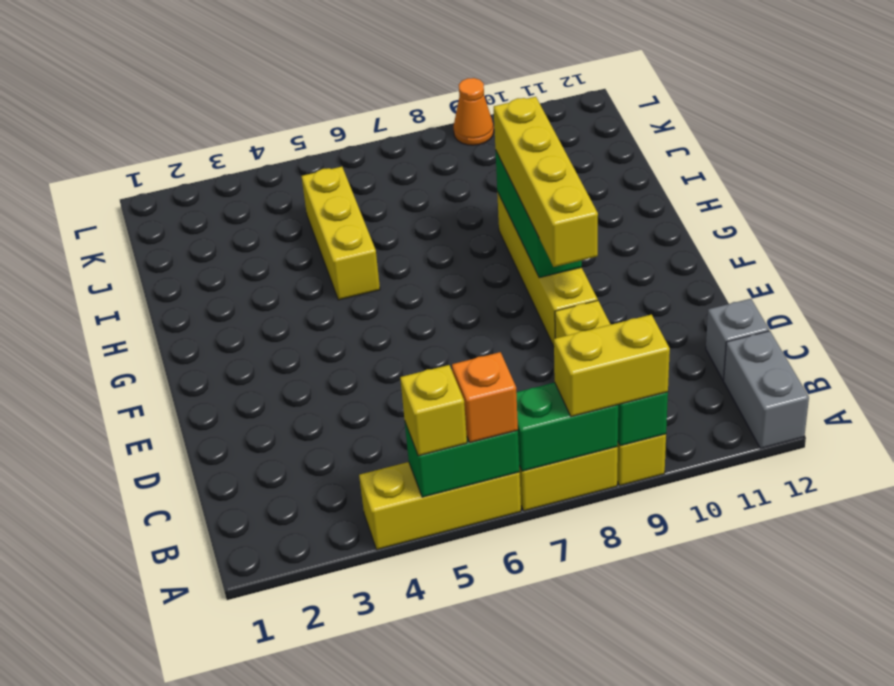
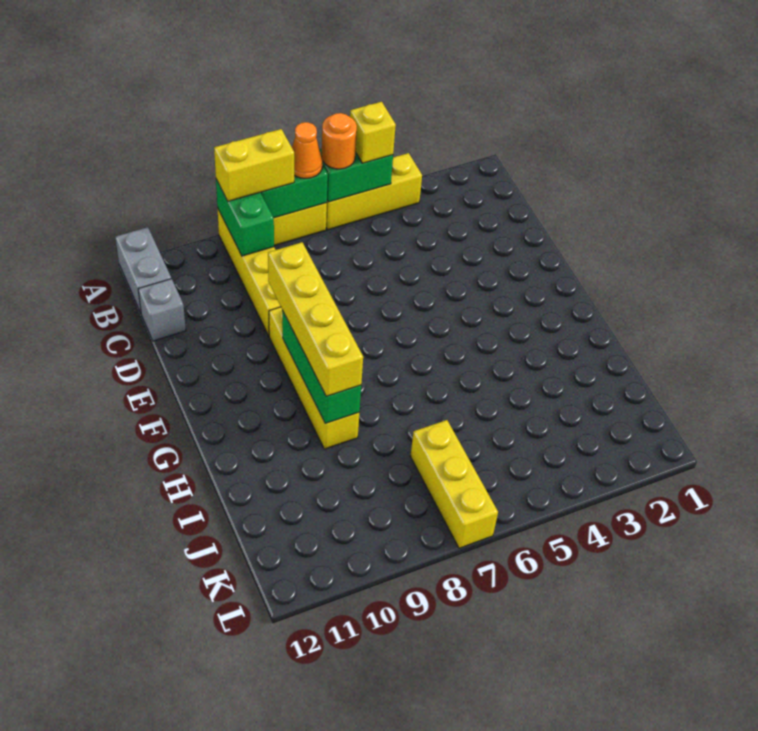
orange brick A6 level 3 -> orange round brick A6 level 3
yellow brick H5:J5 level 1 -> yellow brick J7:L7 level 1
orange cone L9 level 1 -> orange cone A7 level 3

